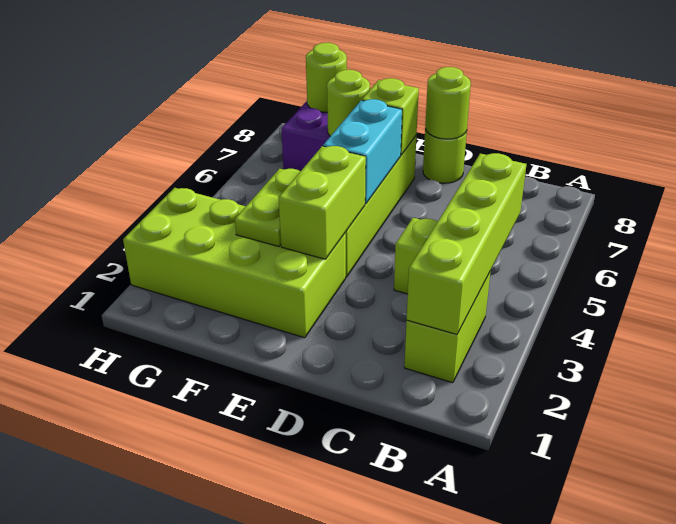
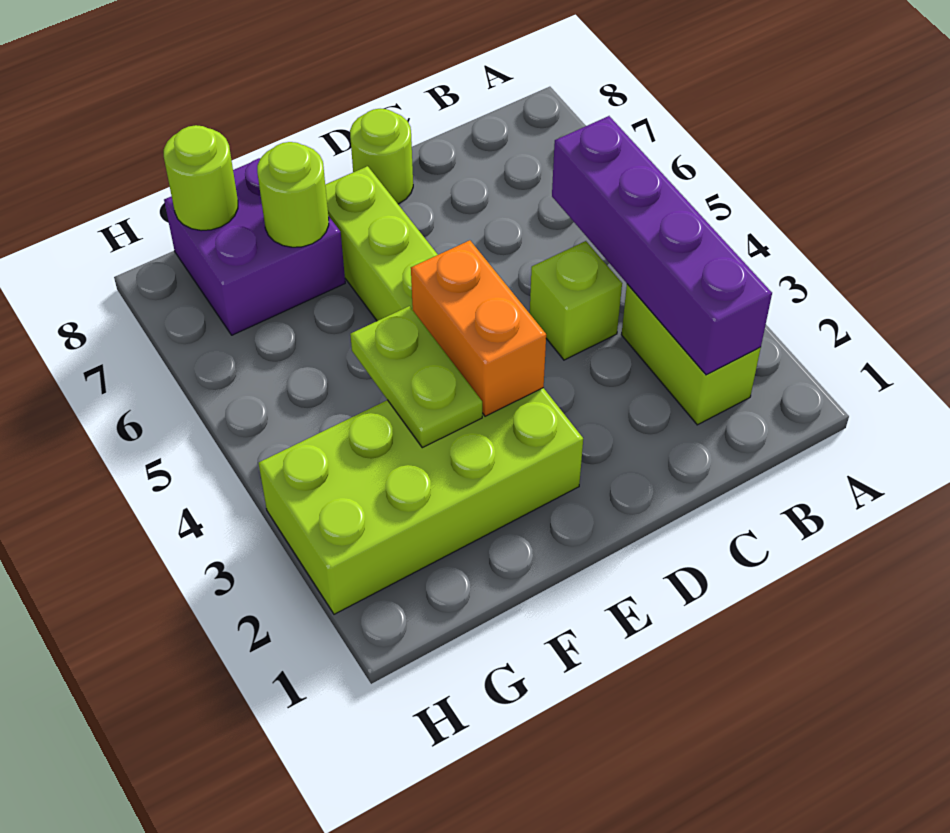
lime brick B2:B5 level 2 -> purple brick B2:B5 level 2
lime round brick D8 level 2 -> none
lime brick E3:E4 level 2 -> orange brick E3:E4 level 2
cyan brick E5:E6 level 2 -> none
lime brick E7 level 2 -> none

